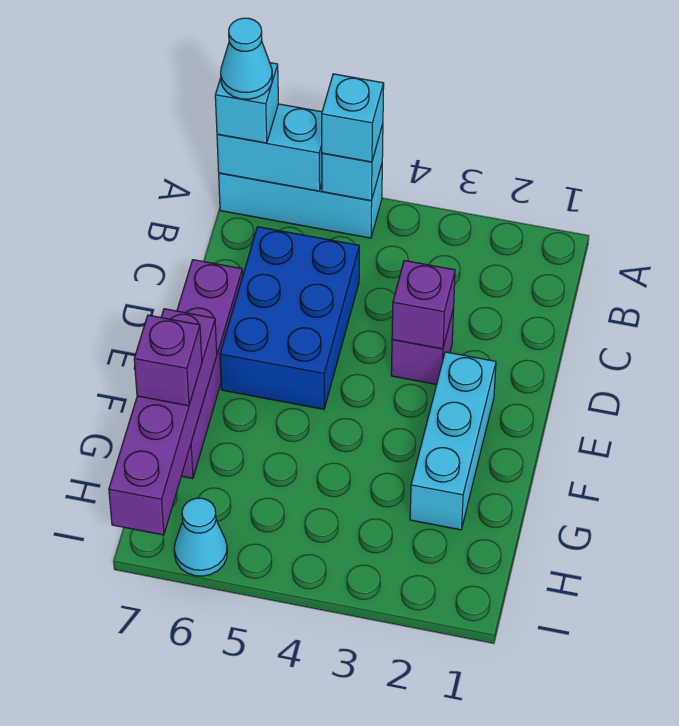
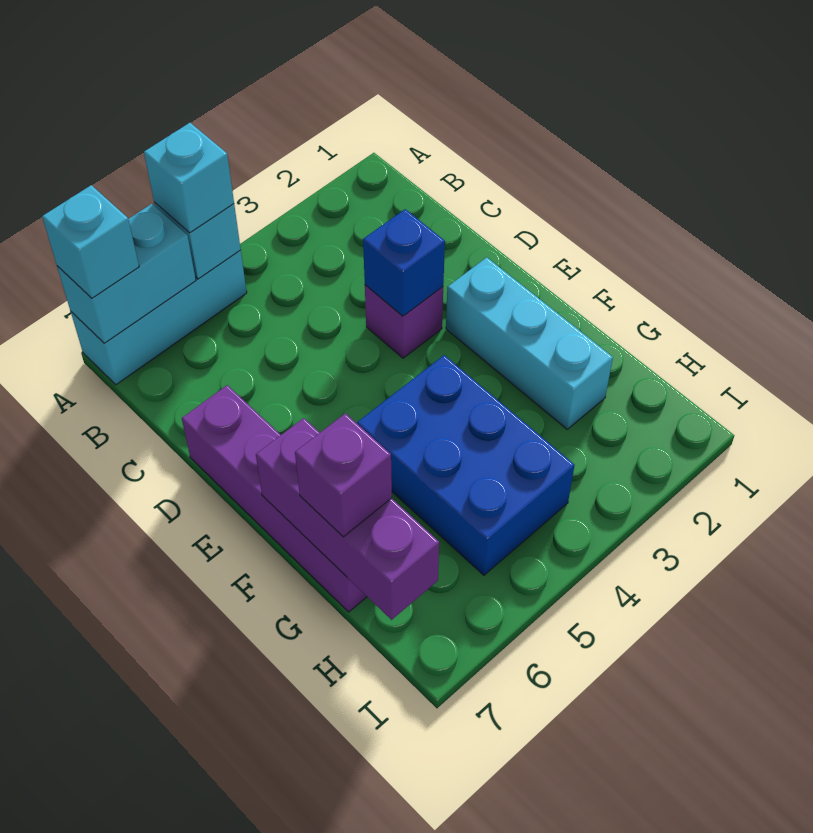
cyan cone A7 level 4 -> none
blue brick C5:E6 level 1 -> blue brick F4:H5 level 1
purple brick D3 level 2 -> blue brick D3 level 2
purple brick F7:I7 level 2 -> purple brick F7:H7 level 2
cyan cone I6 level 1 -> none

